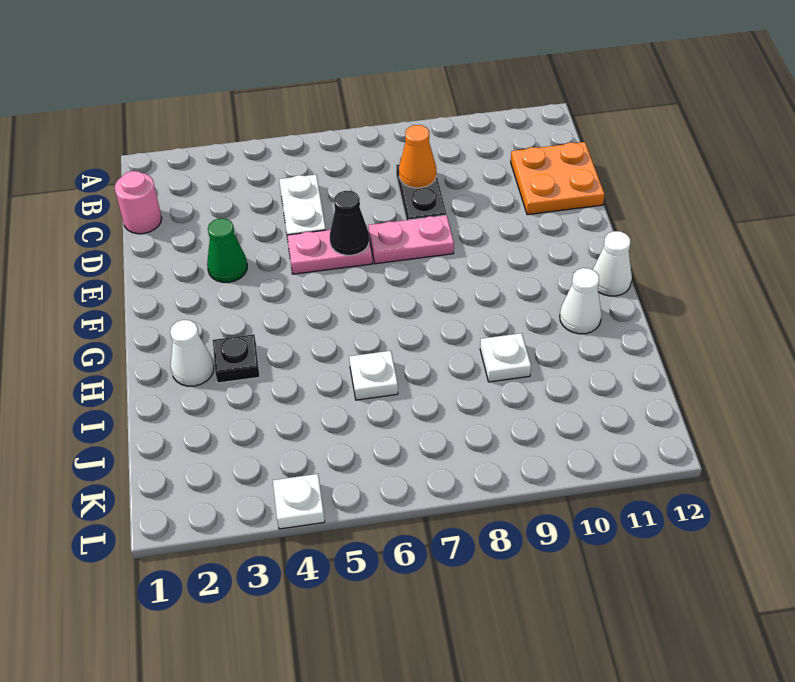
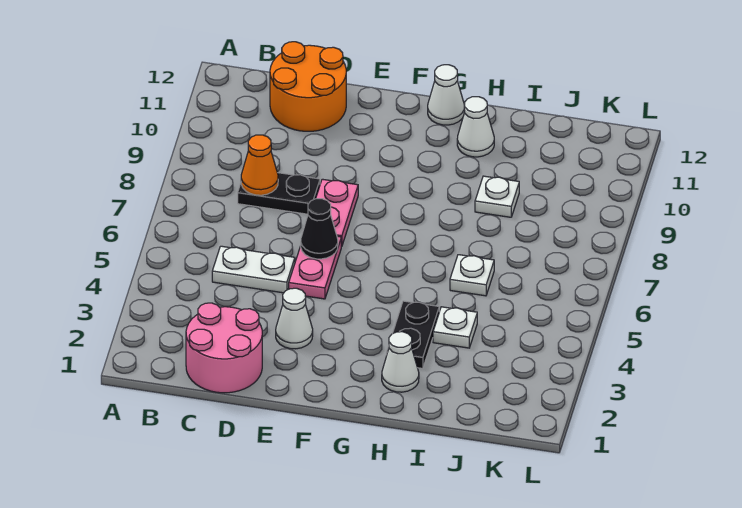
pink round brick C1 level 1 -> pink round brick C1:D2 level 1
orange plate C11:D12 level 1 -> orange round brick C11:D12 level 1
green cone E3 level 1 -> white cone E3 level 1
black plate H3 level 1 -> black plate H3:H4 level 1
white plate L4 level 1 -> white plate I4 level 1

